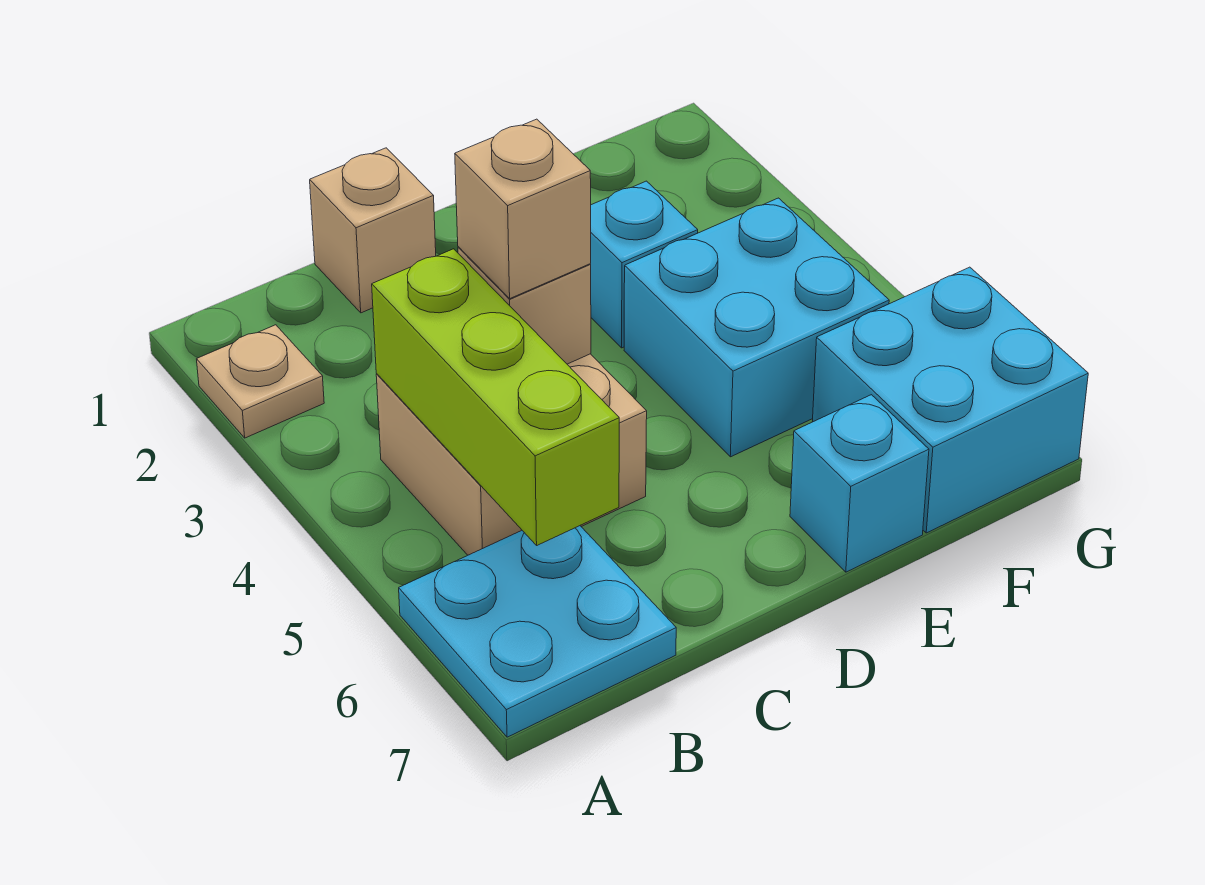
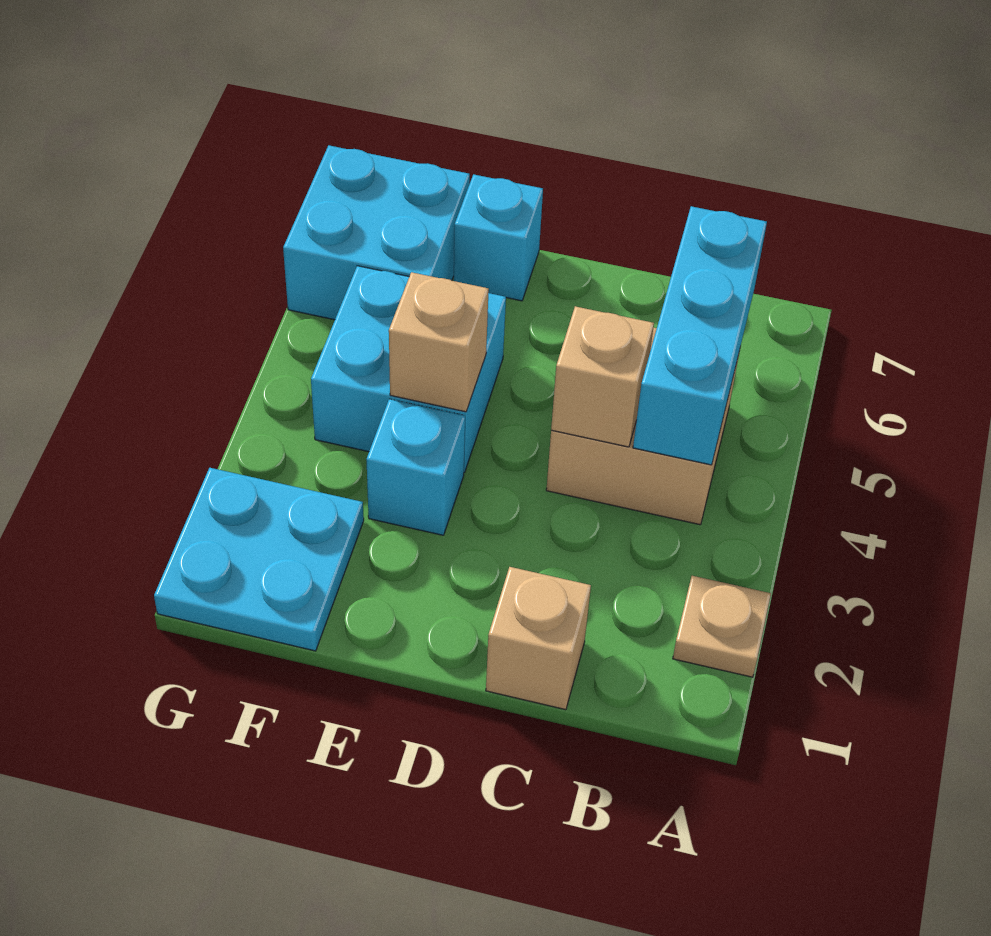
cyan plate A6:B7 level 1 -> cyan plate F1:G2 level 1
lime brick B4:B6 level 2 -> cyan brick B4:B6 level 2
tan brick C4 level 3 -> tan brick E4 level 2

